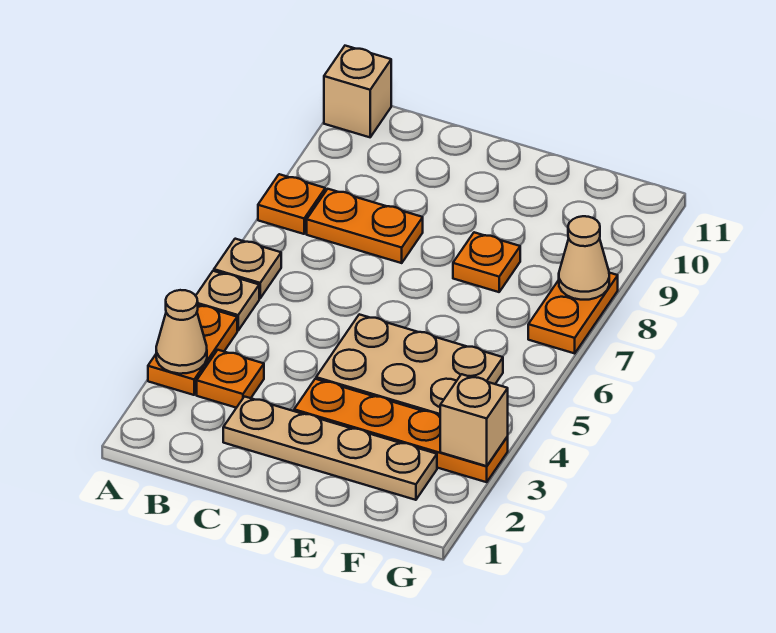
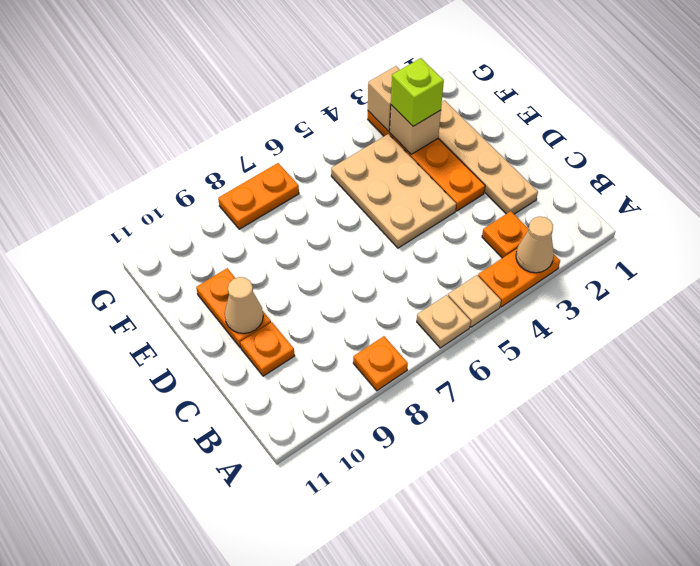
tan brick A11 level 1 -> tan brick F3 level 2
orange plate B8:C8 level 1 -> orange plate D10:E10 level 1
orange plate E8 level 1 -> orange plate C10 level 1
none -> lime brick F3 level 3
tan cone G8 level 2 -> tan cone D10 level 2

